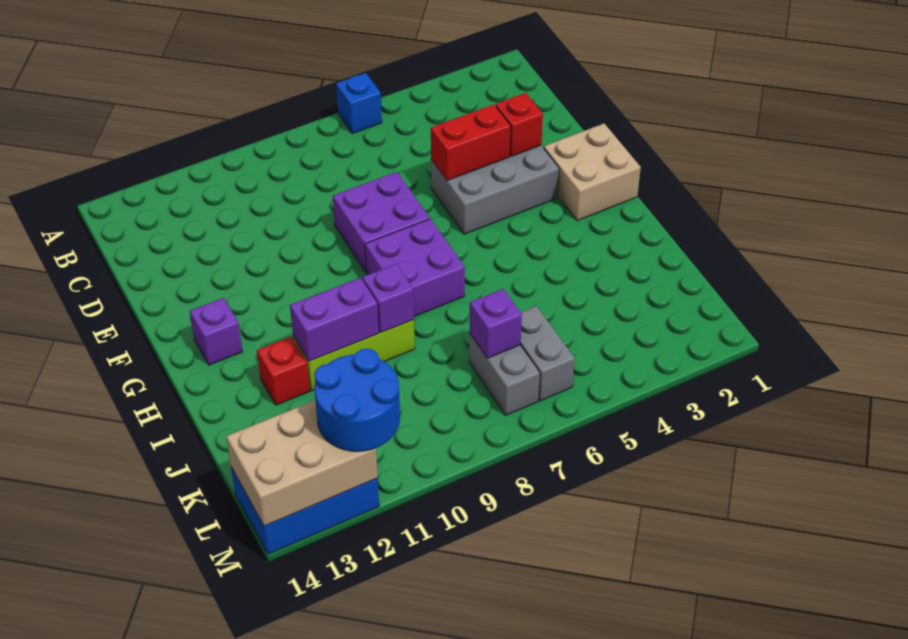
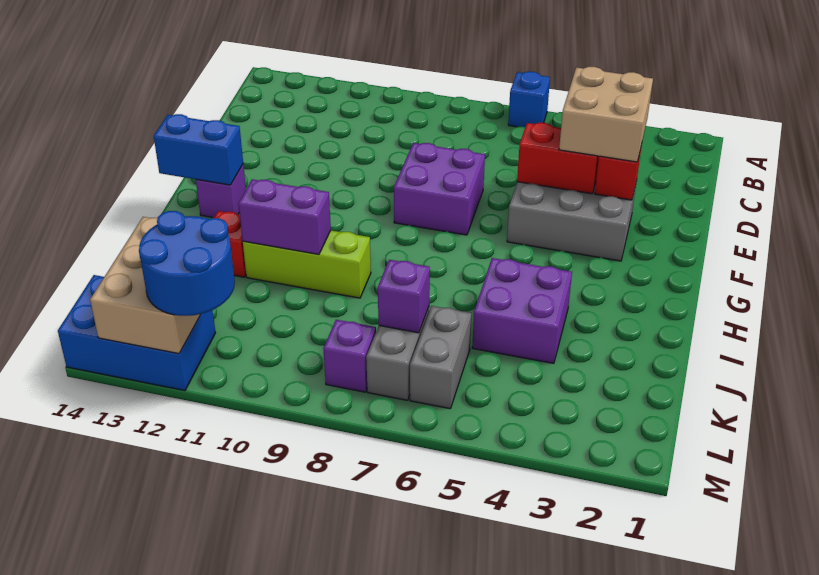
tan brick F1:G2 level 1 -> tan brick D3:E4 level 3
purple brick G7:H8 level 1 -> purple brick I4:J5 level 1
none -> blue brick G13:G14 level 2
purple brick I9 level 2 -> purple brick L8 level 1
tan brick L12:M14 level 2 -> tan brick K12:M13 level 2

